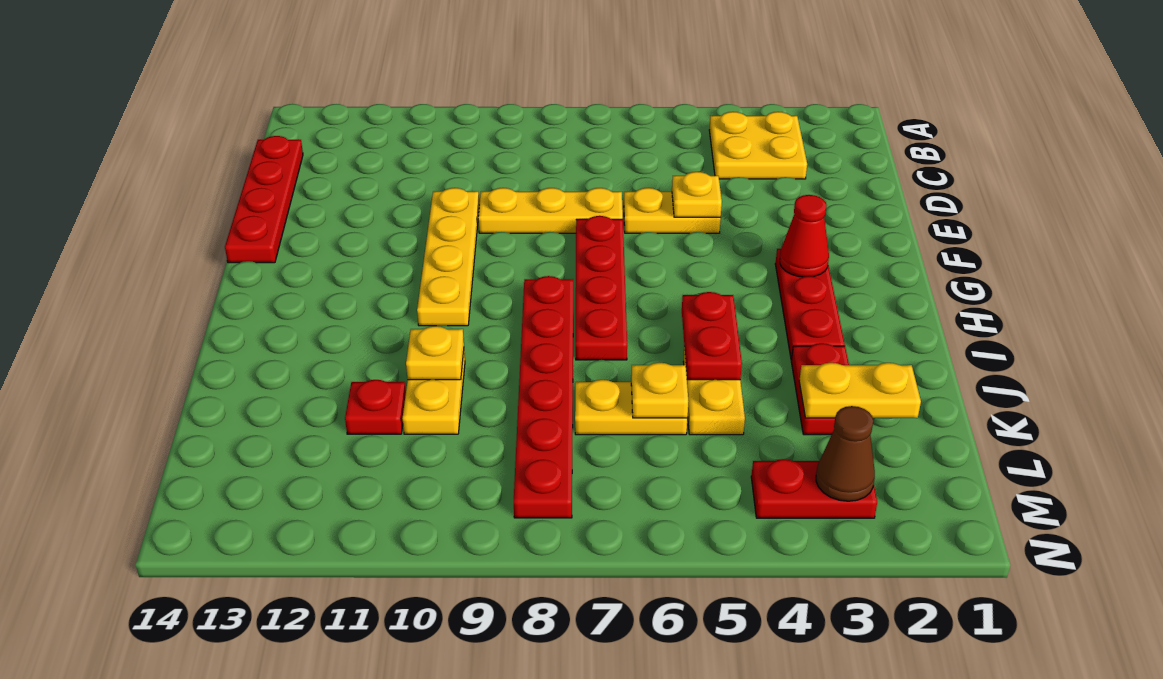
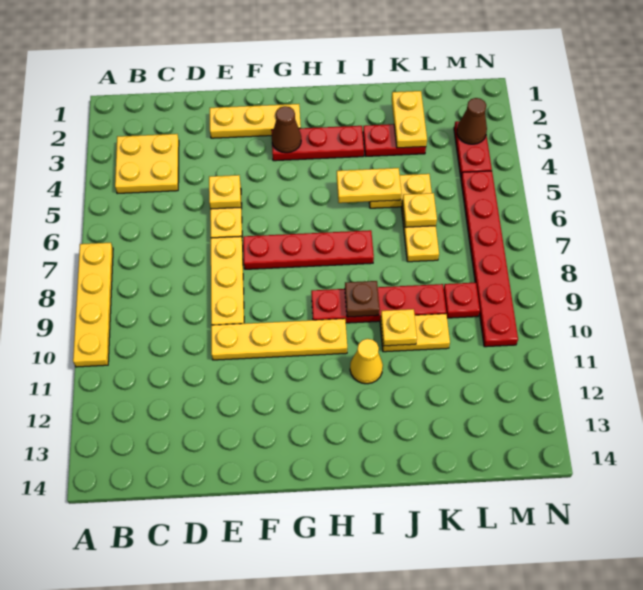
none -> yellow plate A7:A10 level 1
red plate C14:F14 level 1 -> red plate H9:K9 level 1
none -> yellow plate E2:G2 level 1
red cone G3 level 2 -> brown cone G3 level 2
red plate H8:M8 level 1 -> red plate M5:M10 level 1
red plate I5:J5 level 2 -> yellow plate I5:J5 level 2
none -> brown plate I9 level 2
none -> yellow cone I11 level 1
red plate K11 level 1 -> red plate L9 level 1

